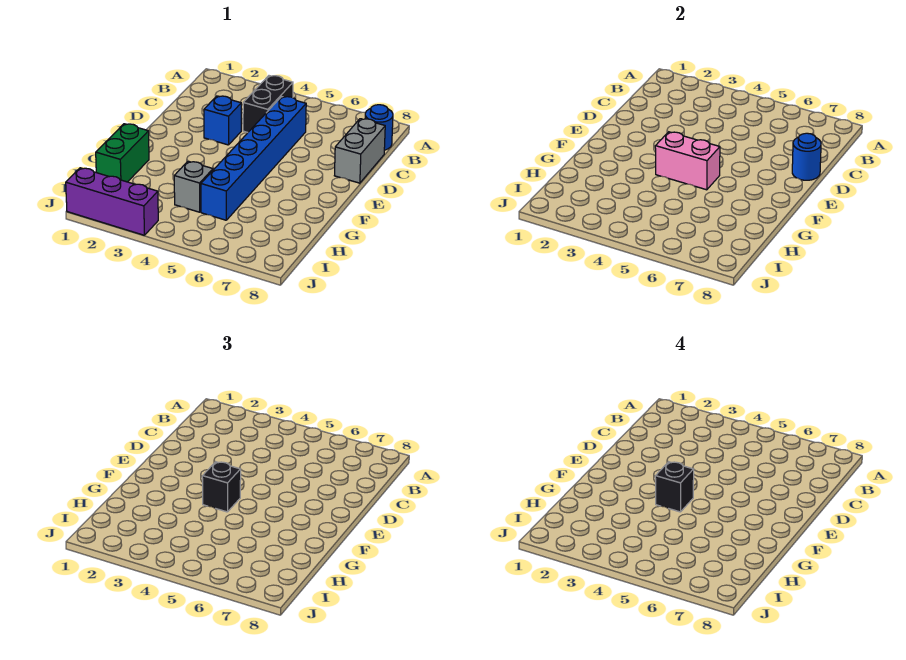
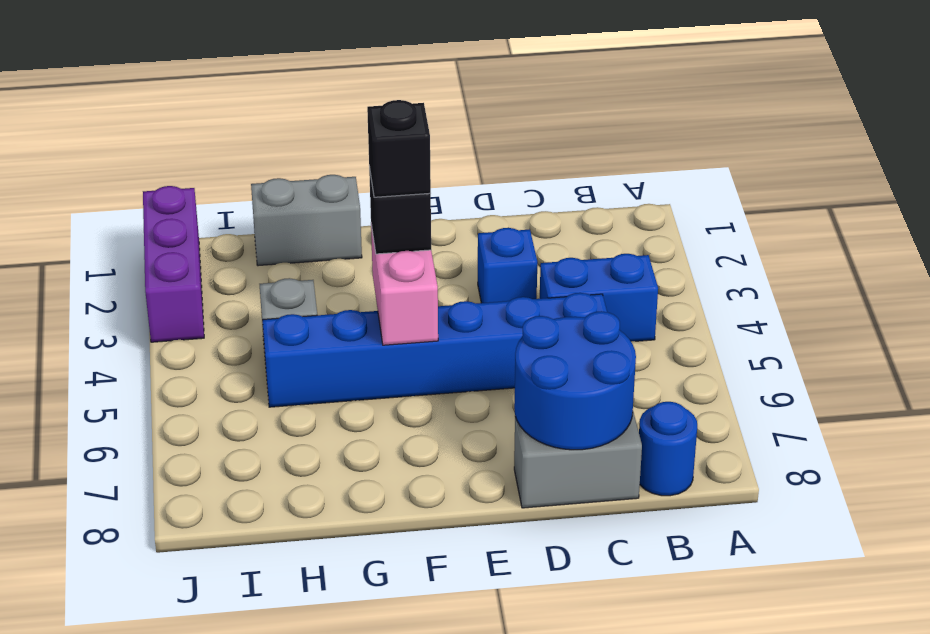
black brick B4:C4 level 1 -> blue brick B4:C4 level 1
blue round brick D8 level 2 -> blue round brick C7:D8 level 2
green brick G1:H1 level 1 -> grey brick G1:H1 level 1

